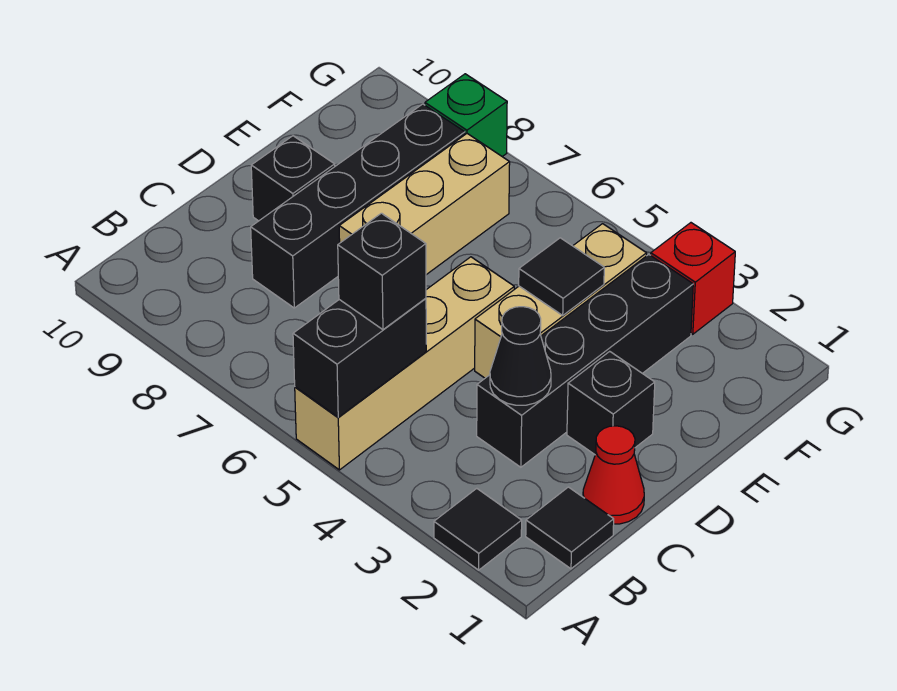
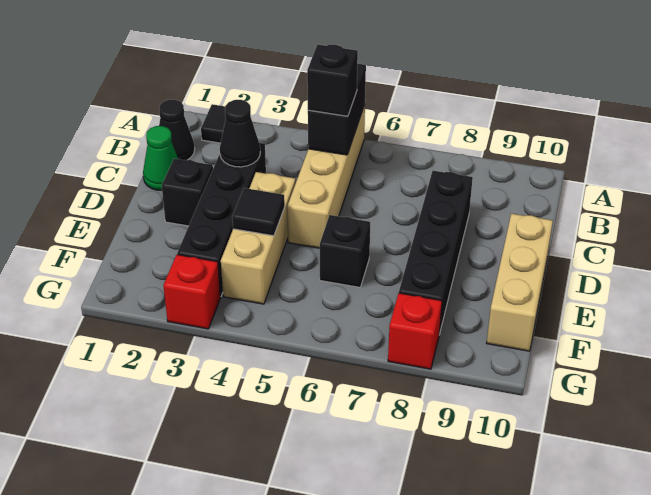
black tile B1 level 1 -> black cone B1 level 1
red cone C1 level 1 -> green cone C1 level 1
tan brick D7:F7 level 1 -> tan brick D10:F10 level 1
black brick D9 level 1 -> black brick E6 level 1
green brick G8 level 1 -> red brick G8 level 1

